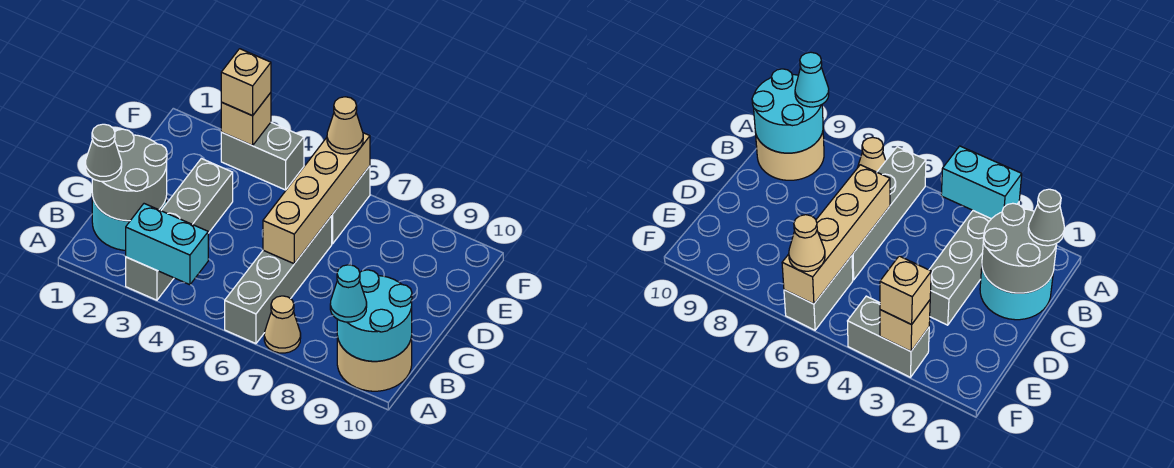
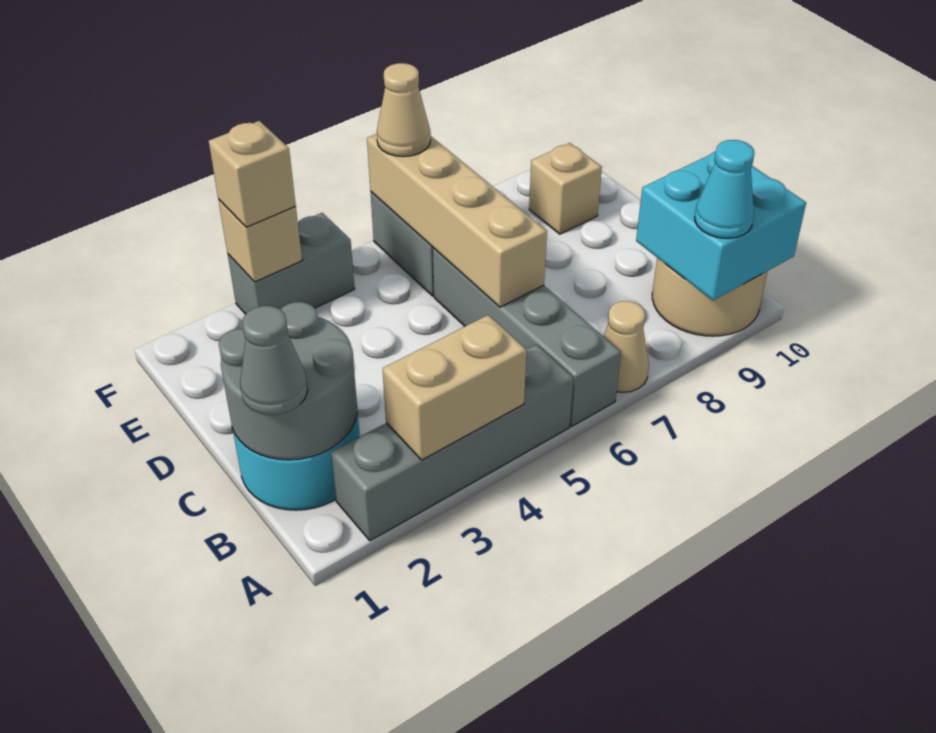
grey brick A3:D3 level 1 -> grey brick A2:A5 level 1
cyan brick A3:A4 level 2 -> tan brick A3:A4 level 2
cyan round brick A9:B10 level 2 -> cyan brick A9:B10 level 2
none -> tan brick E9 level 1

